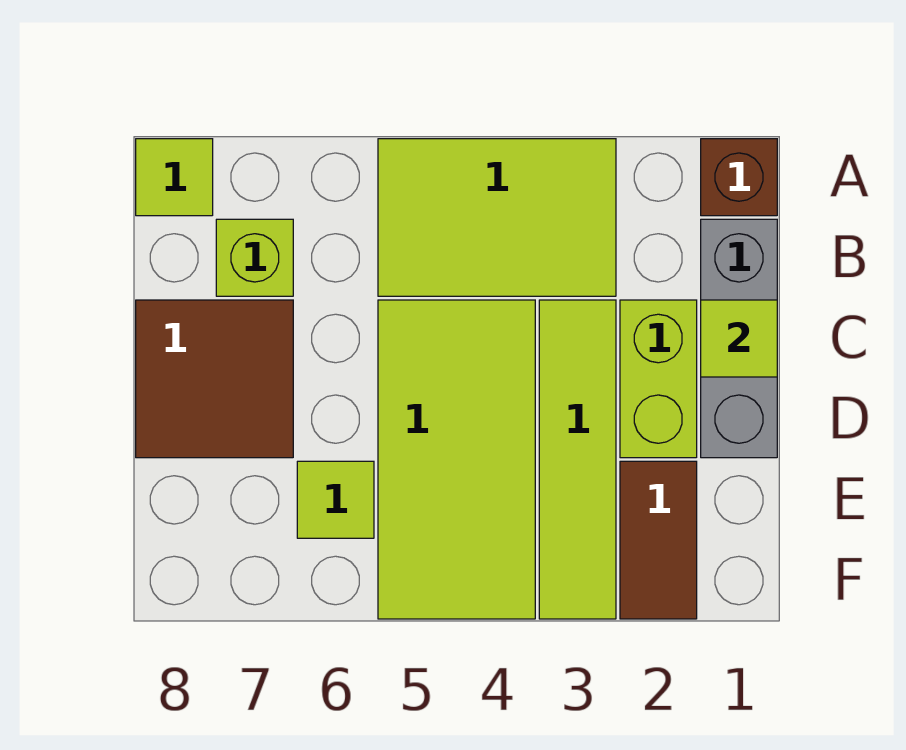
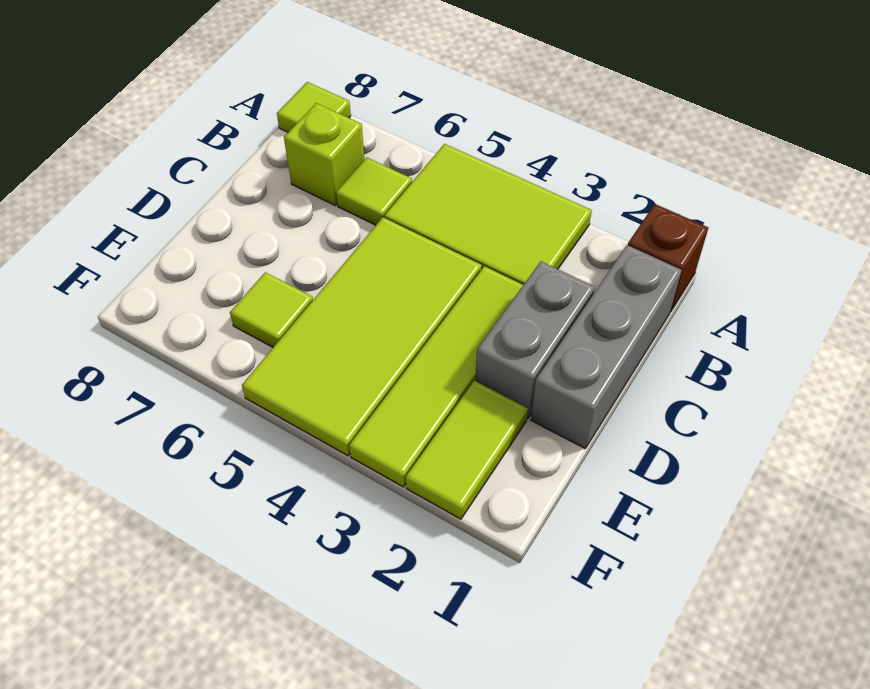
lime tile C1 level 2 -> lime tile B6 level 1
lime brick C2:D2 level 1 -> grey brick C2:D2 level 1
brown tile C7:D8 level 1 -> none
brown tile E2:F2 level 1 -> lime tile E2:F2 level 1

